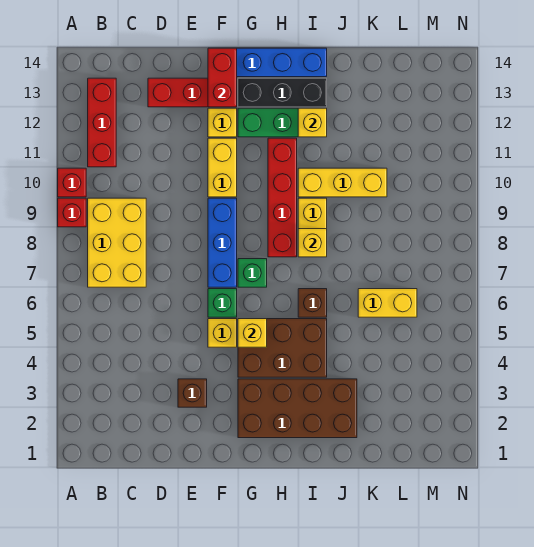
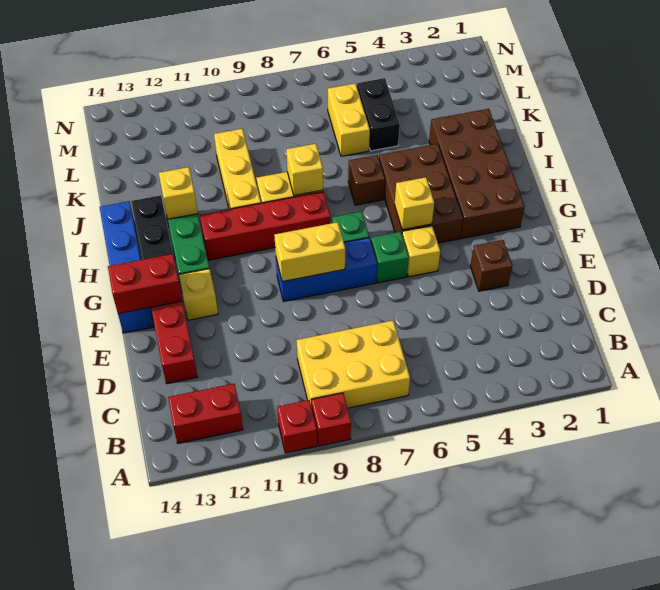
red brick B11:B13 level 1 -> red brick B12:B13 level 1
yellow brick F10:F11 level 1 -> yellow brick F8:F9 level 2
none -> black brick K5:L5 level 1

